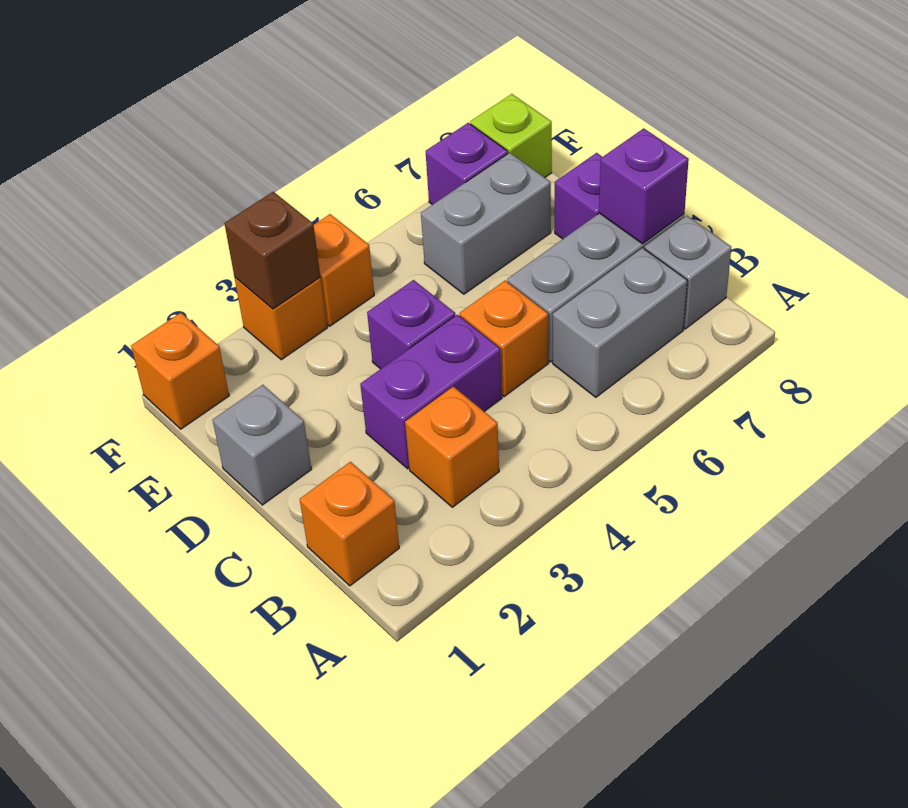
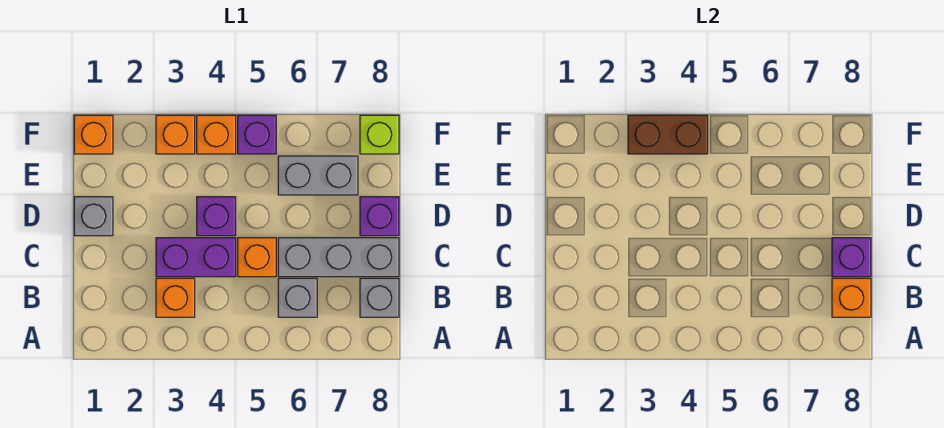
orange brick B1 level 1 -> orange brick B8 level 2
grey brick B6:B7 level 1 -> grey brick B6 level 1
brown brick F3 level 2 -> brown brick F3:F4 level 2
purple brick F7 level 1 -> purple brick F5 level 1

